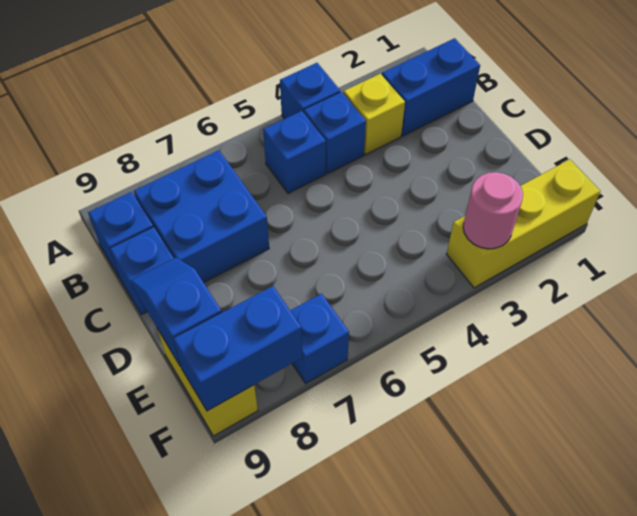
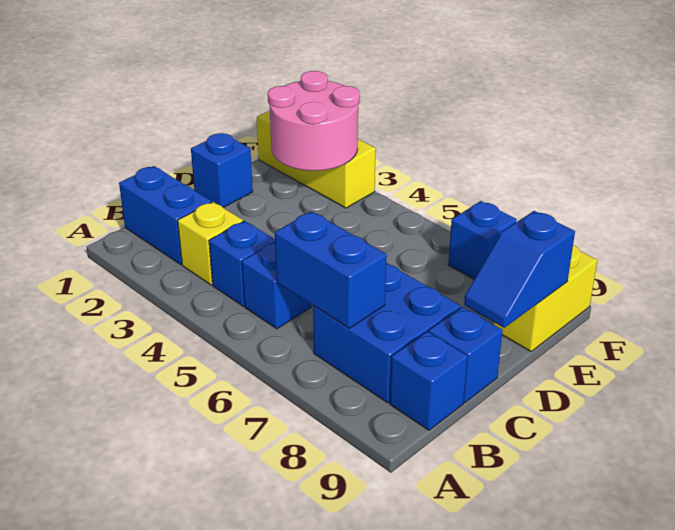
blue brick A4 level 1 -> blue brick D1 level 1
pink round brick F3 level 2 -> pink round brick E2:F3 level 2
blue brick F8:F9 level 2 -> blue brick B6:B7 level 2

